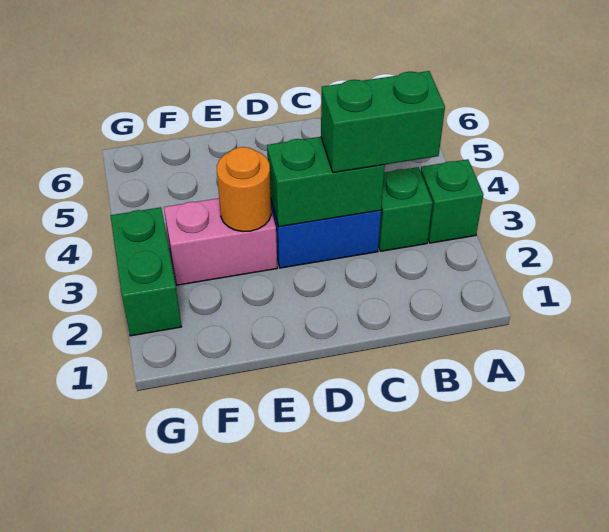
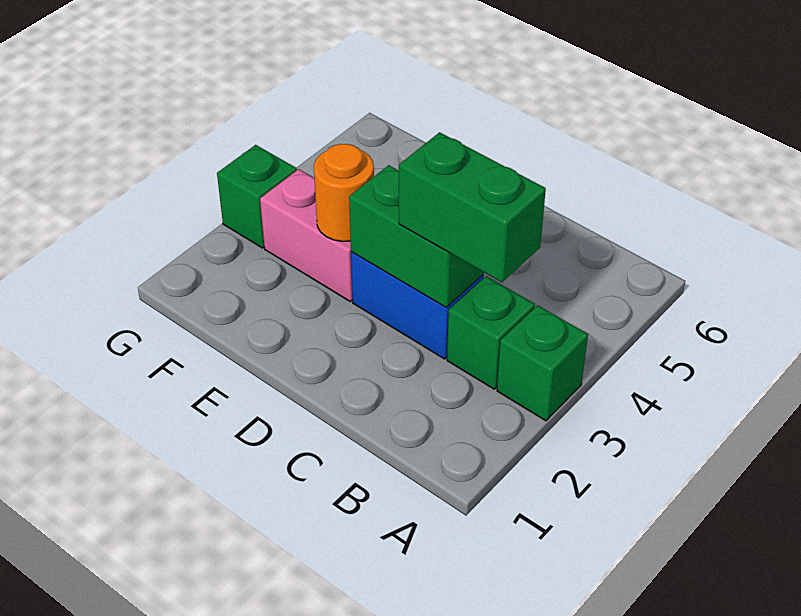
green brick G2:G3 level 1 -> green brick G3 level 1

